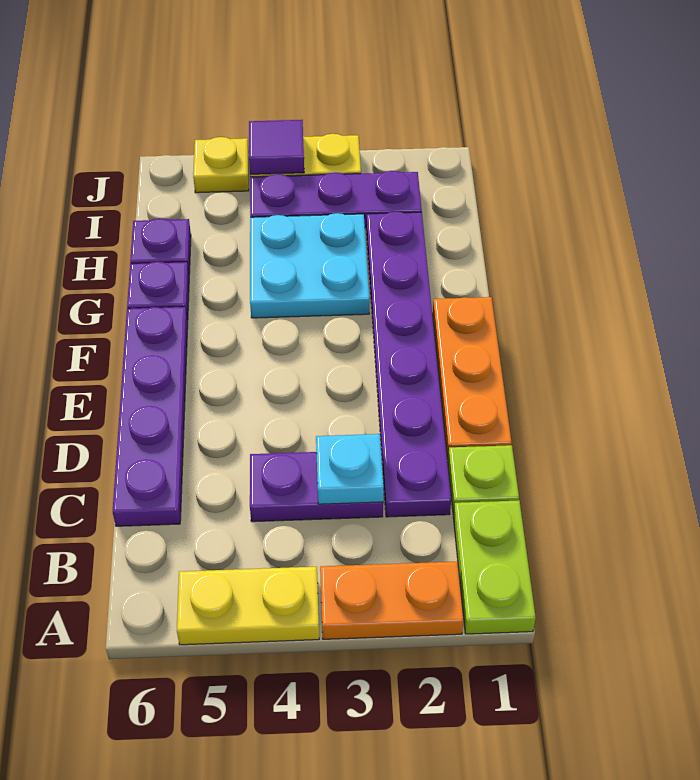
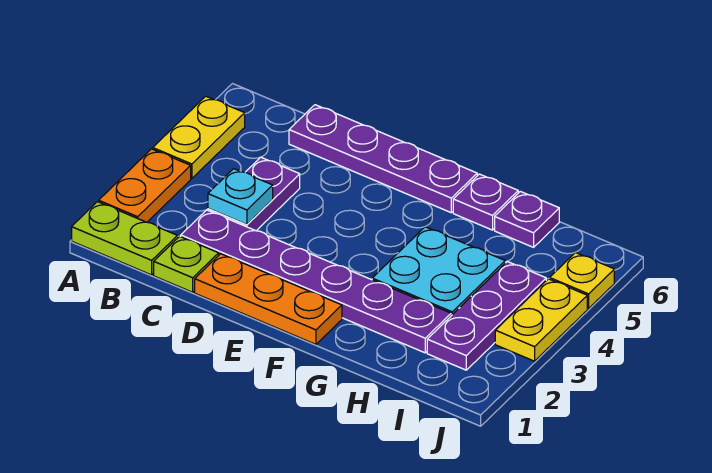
purple tile J4 level 2 -> none

